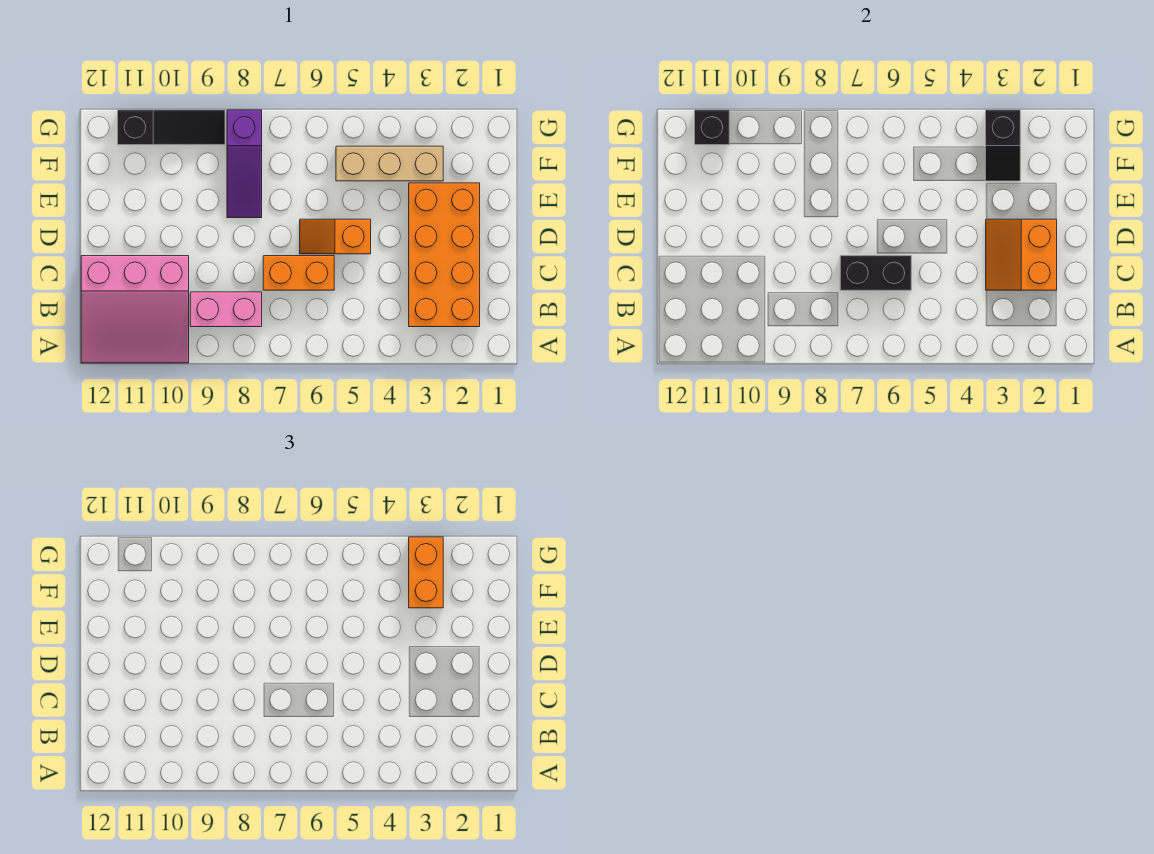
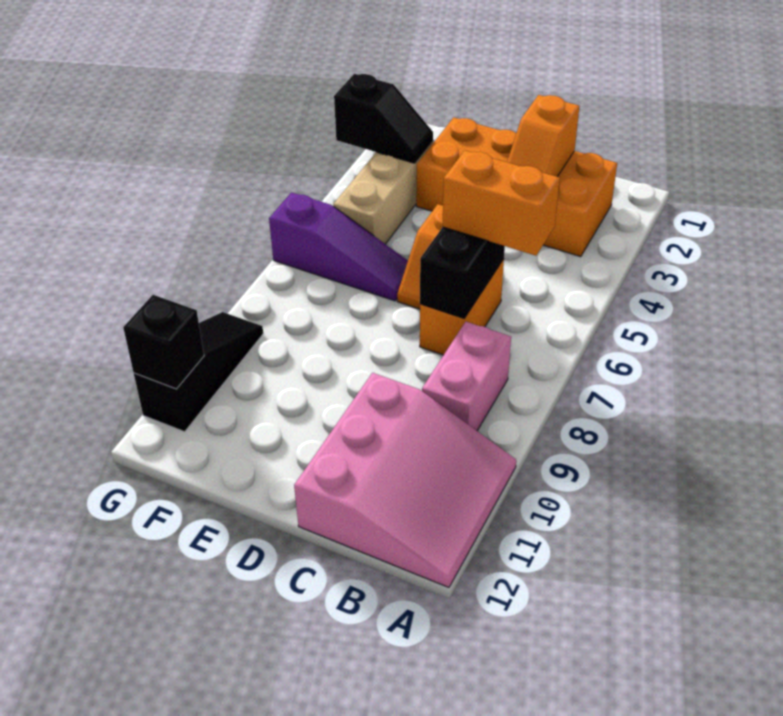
orange slope C2:D3 level 2 top 2 -> orange slope C2:C3 level 2 top 2
purple slope E8:G8 level 1 top G -> purple slope E6:G6 level 1 top G
orange brick F3:G3 level 3 -> orange brick B6:C6 level 3

